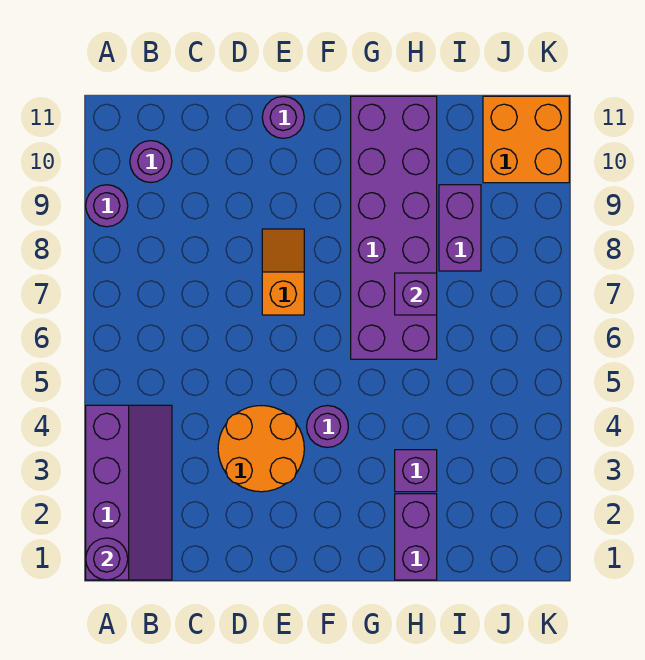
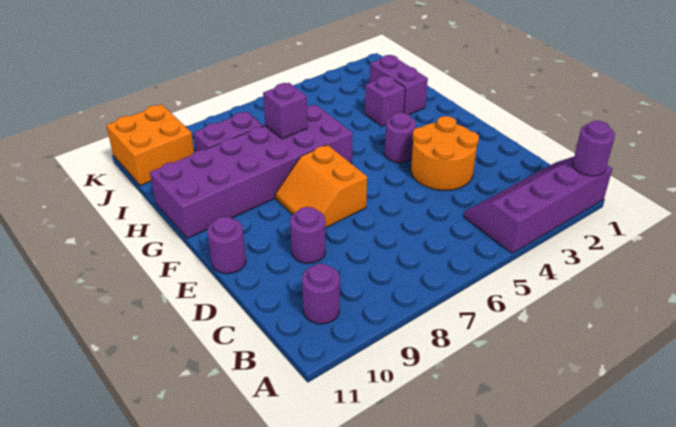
purple round brick A9 level 1 -> purple round brick D9 level 1
orange slope E7:E8 level 1 top 7 -> orange slope E7:F8 level 1 top 7
purple brick H1:H2 level 1 -> purple brick H2:I2 level 1

